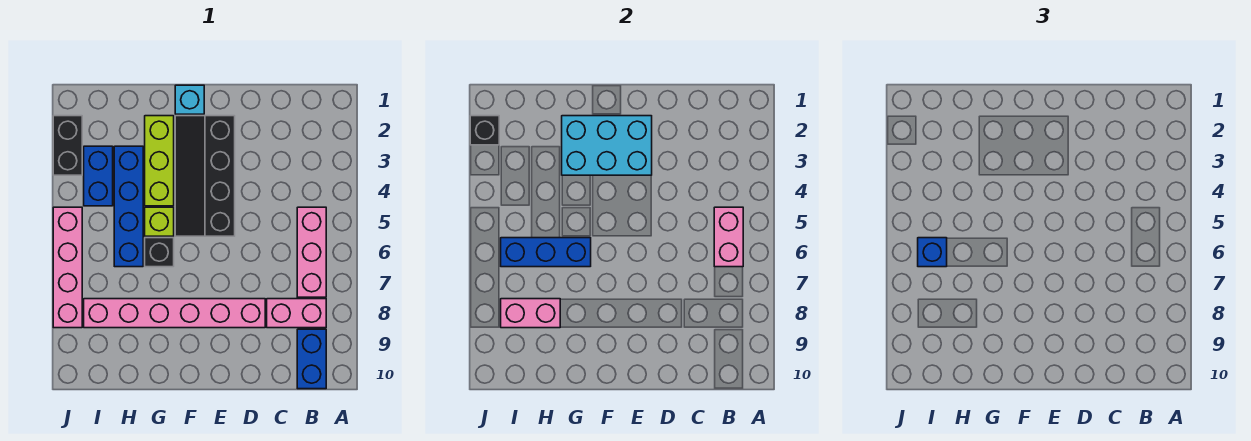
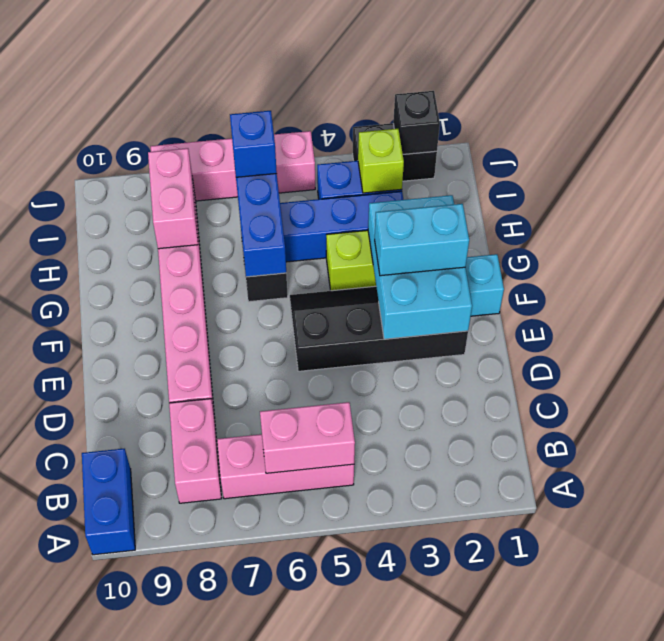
blue brick B9:B10 level 1 -> blue brick A10:B10 level 1
none -> cyan brick F2:F3 level 3
lime brick G5 level 1 -> lime brick I3 level 2

